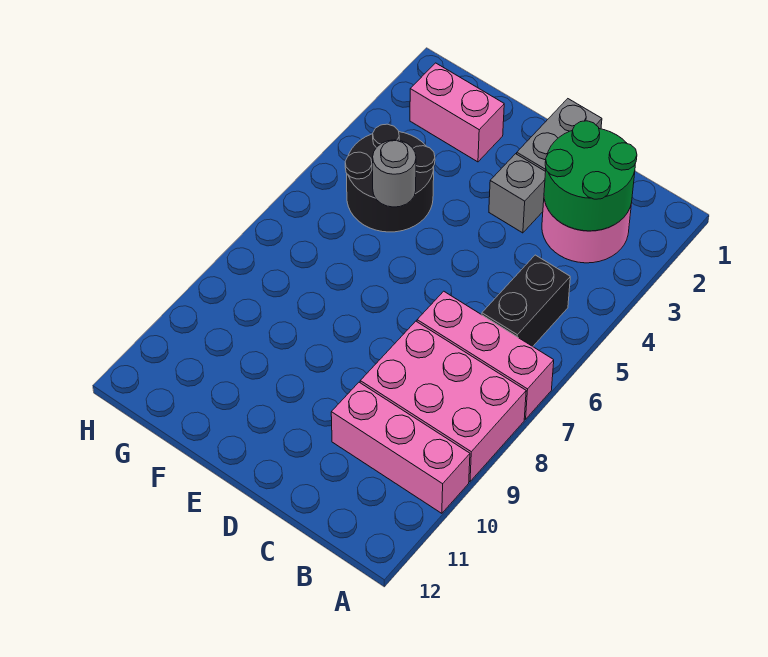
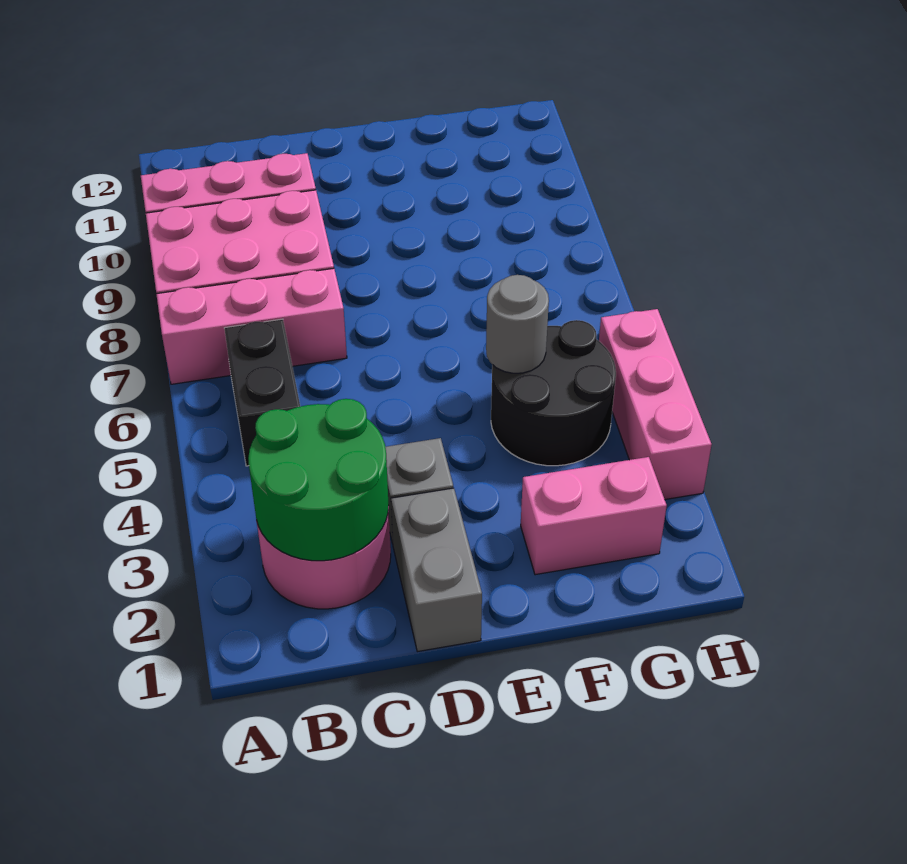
none -> pink brick H3:H5 level 1

